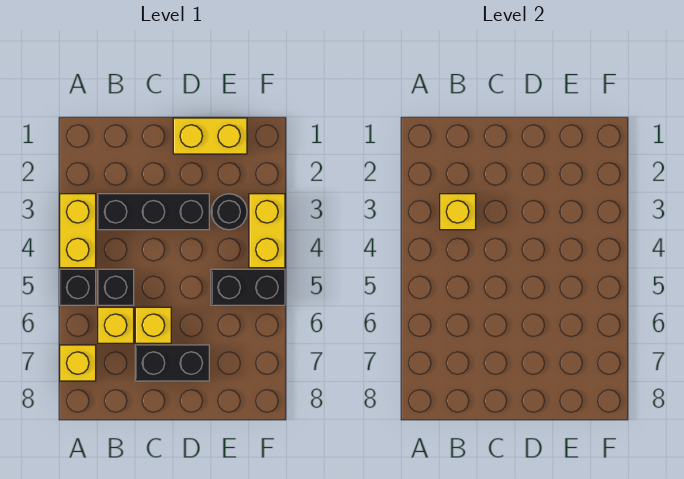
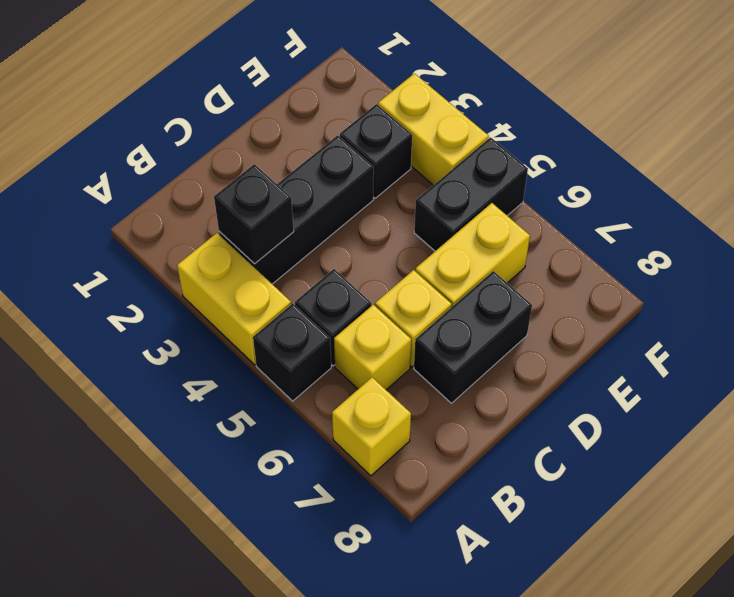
yellow brick B3 level 2 -> black brick B3 level 2
yellow brick D1:E1 level 1 -> yellow brick D6:E6 level 1
black round brick E3 level 1 -> black brick E3 level 1

